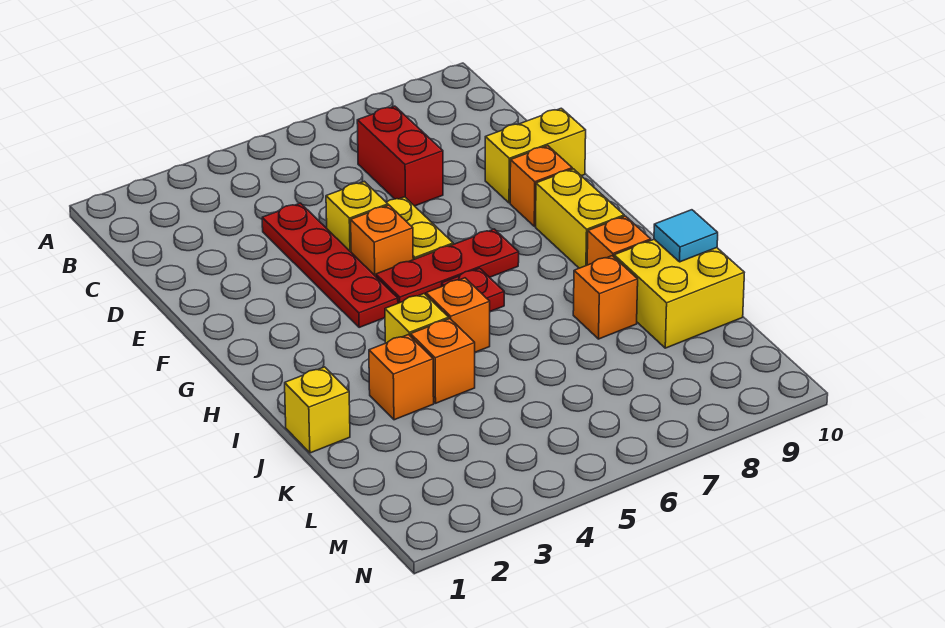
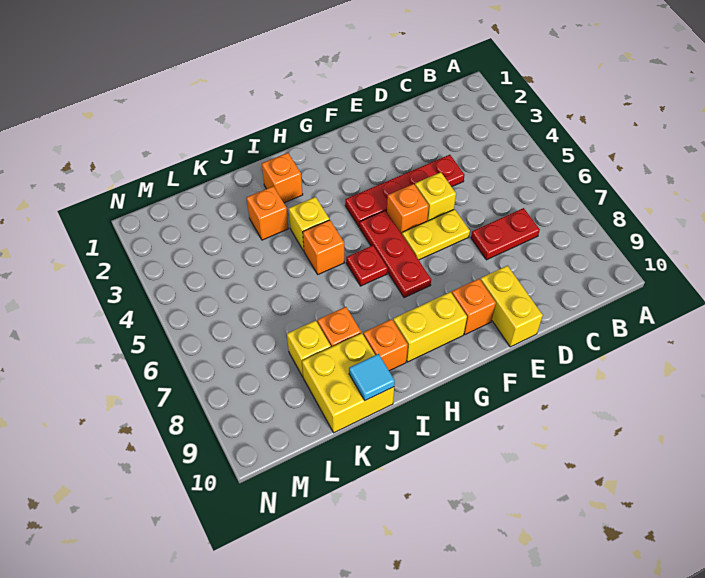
red brick C7:D7 level 1 -> red plate C7:D7 level 1
yellow brick J1 level 1 -> yellow brick K8 level 1
orange brick J4 level 1 -> orange brick I2 level 1

